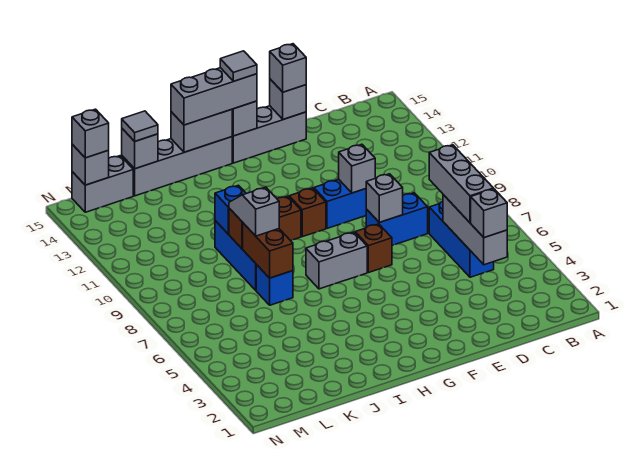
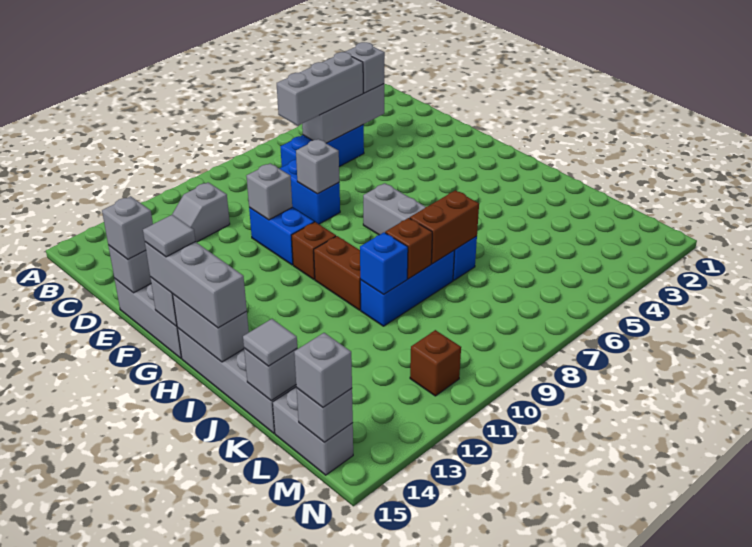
brown brick F7 level 1 -> brown brick M11 level 1
grey slope J8:J9 level 3 top 8 -> grey slope C11:C12 level 1 top 11

